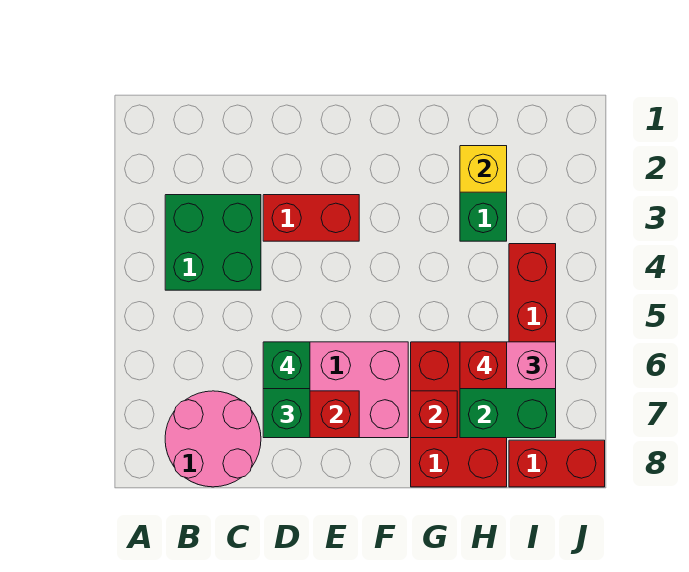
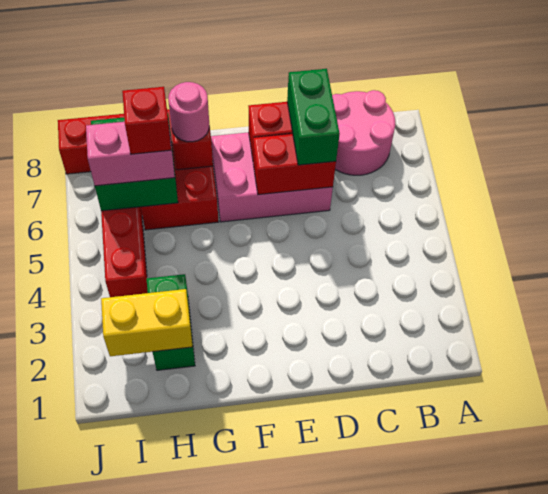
green brick B3:C4 level 1 -> none
red brick D3:E3 level 1 -> red brick D6:E6 level 2
green brick D6 level 4 -> none
none -> pink round brick G7 level 3
yellow brick H2 level 2 -> yellow brick H2:I2 level 2

